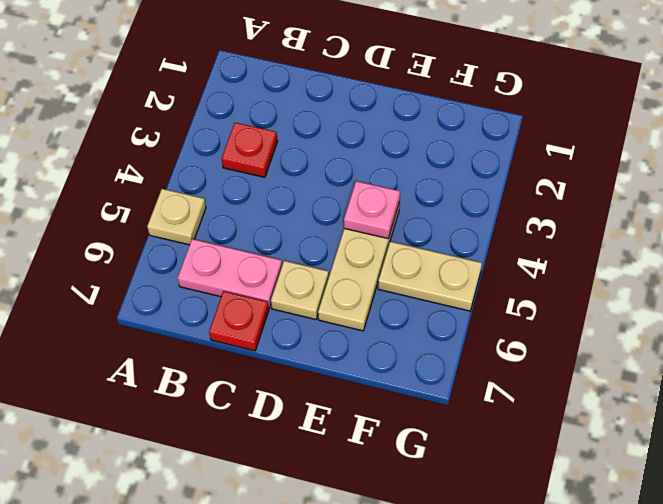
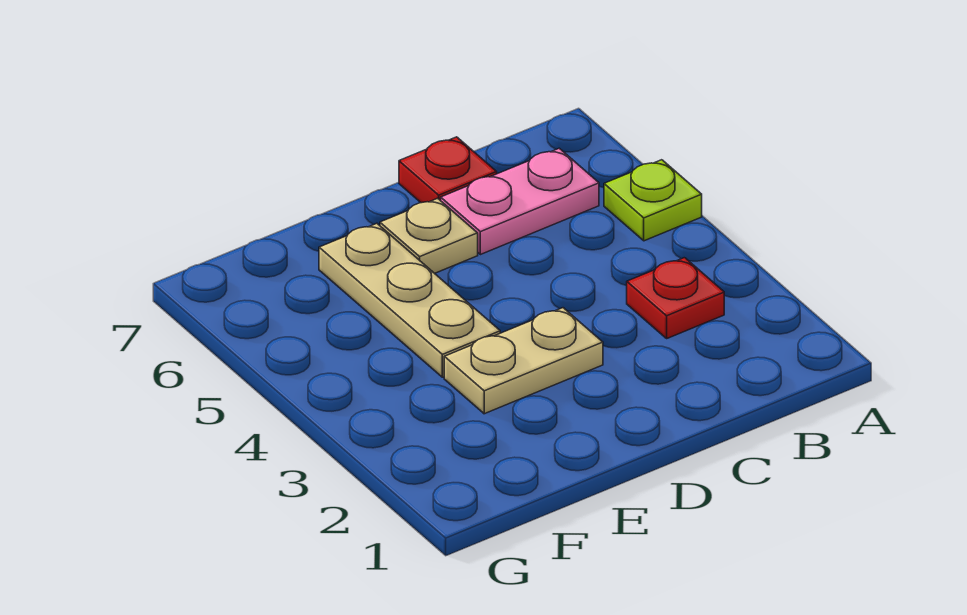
tan plate A5 level 1 -> lime plate A5 level 1
pink plate E4 level 2 -> none
tan plate F5:G5 level 1 -> tan plate D3:E3 level 1

